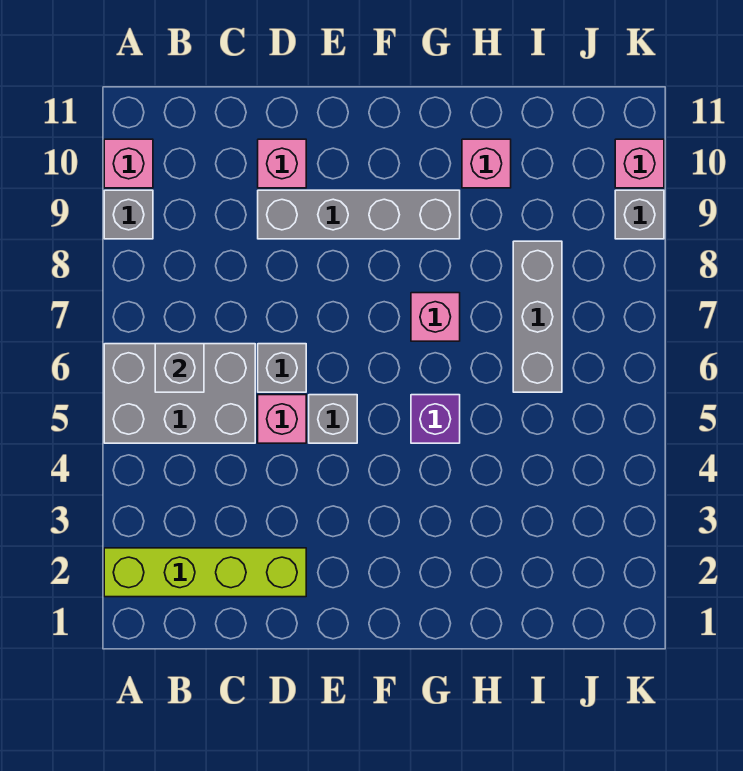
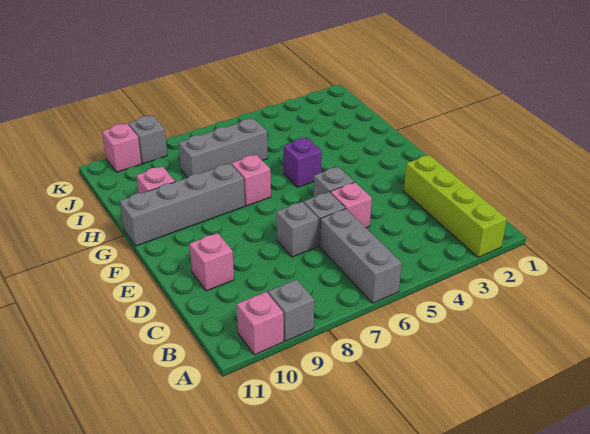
grey brick A5:C6 level 1 -> grey brick A6:C6 level 1
grey brick B6 level 2 -> grey brick D7 level 1
grey brick D9:G9 level 1 -> grey brick G8:G11 level 1

